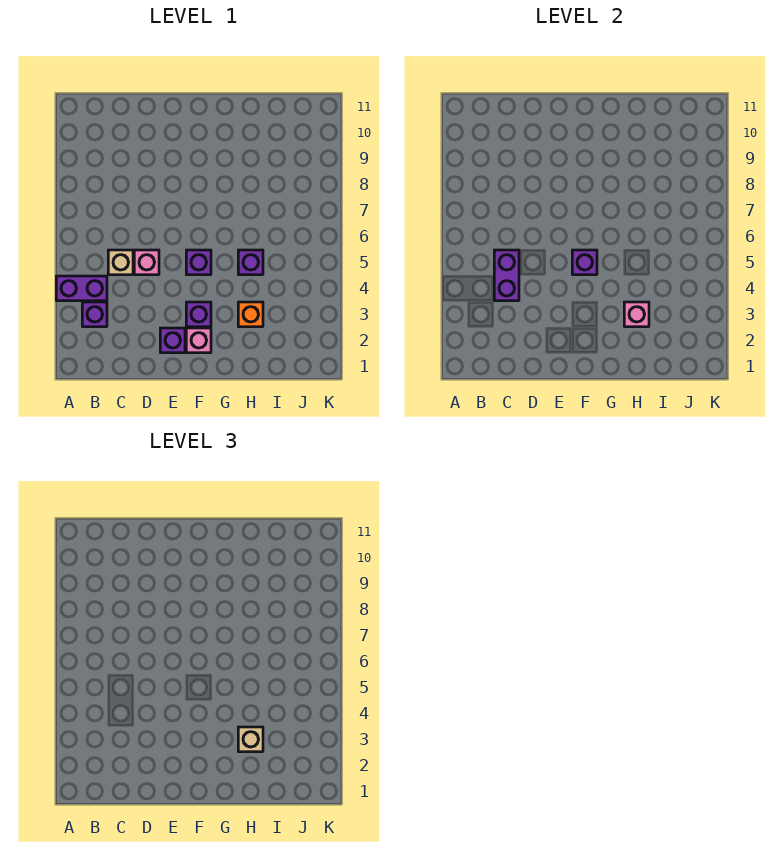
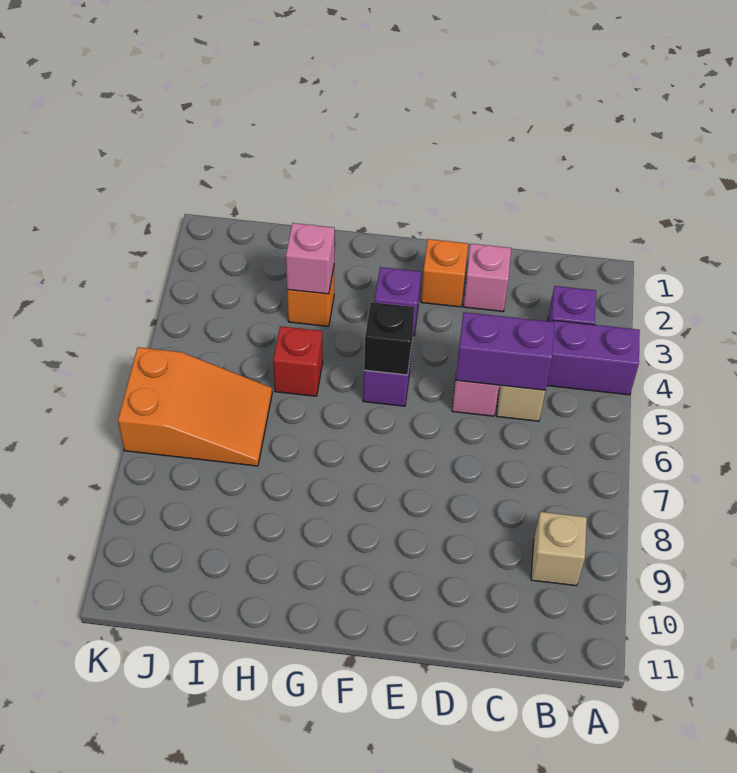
purple brick C4:C5 level 2 -> purple brick C5:D5 level 2
purple brick E2 level 1 -> orange brick E2 level 1
pink brick F2 level 1 -> pink brick D2 level 1
purple brick F5 level 2 -> black brick F5 level 2
tan brick H3 level 3 -> tan brick B9 level 1
purple brick H5 level 1 -> red brick H5 level 1
none -> orange slope I6:K7 level 1 top K

